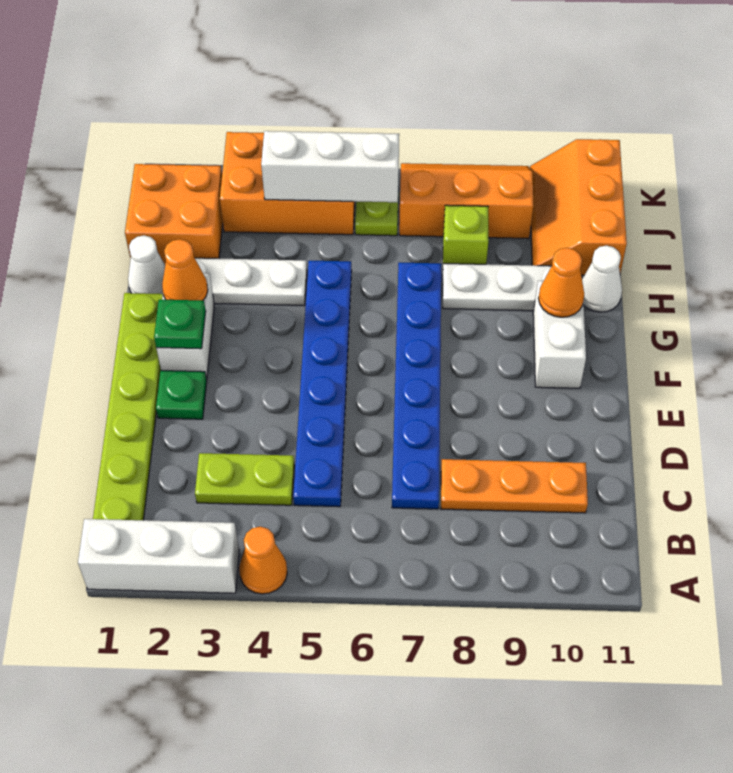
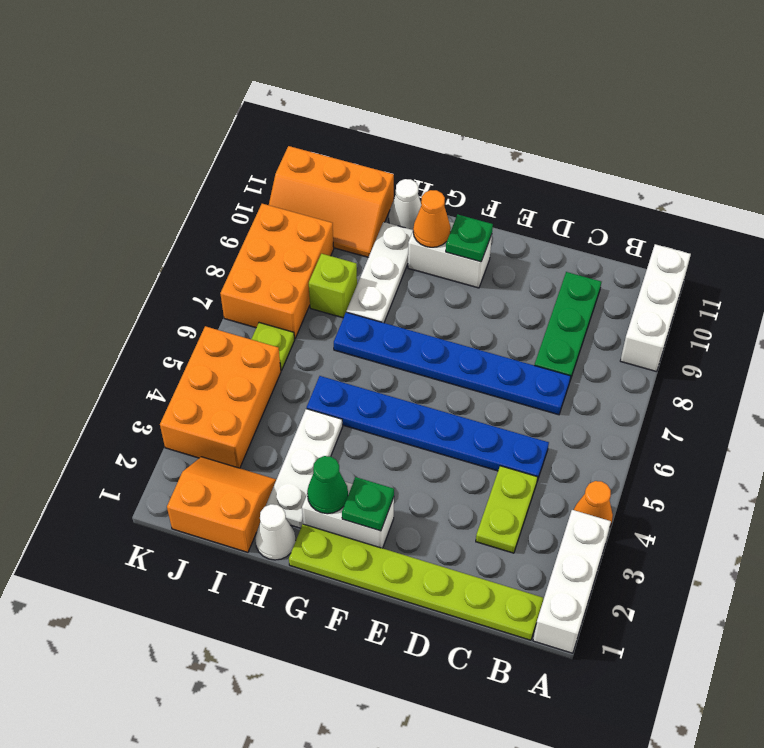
orange plate C8:C10 level 1 -> green plate C8:C10 level 1
green plate E2 level 1 -> green plate F10 level 2
orange cone G2 level 2 -> green cone G2 level 2
orange brick I1:J2 level 1 -> orange slope I1:J2 level 1 top 1
white brick J4:J6 level 2 -> white brick A9:A11 level 1
orange slope J7:K9 level 1 top J -> orange brick J7:K9 level 1

